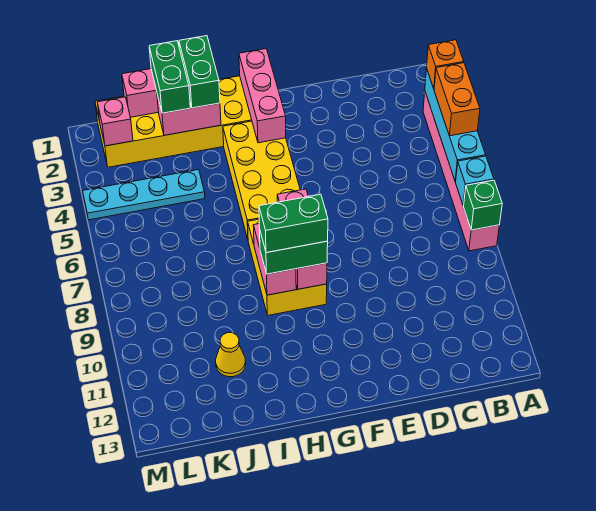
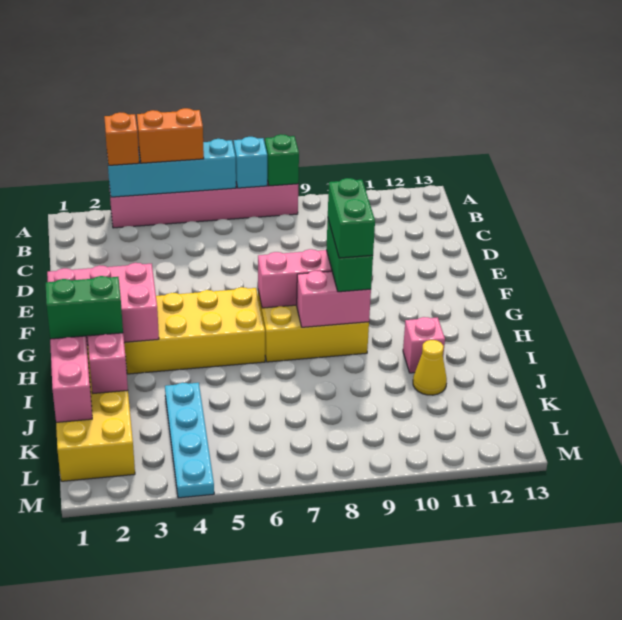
pink brick G1:G3 level 2 -> pink brick G1:H3 level 2
green brick J1:J2 level 3 -> none
pink brick L2 level 2 -> pink brick I11 level 1

